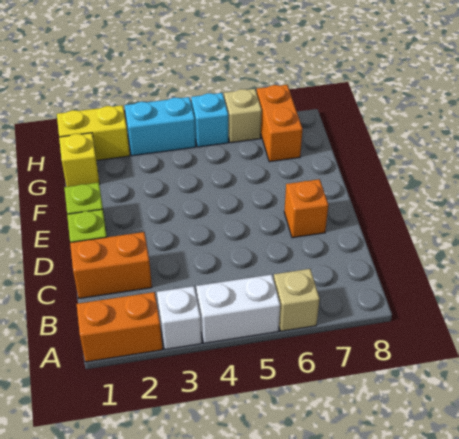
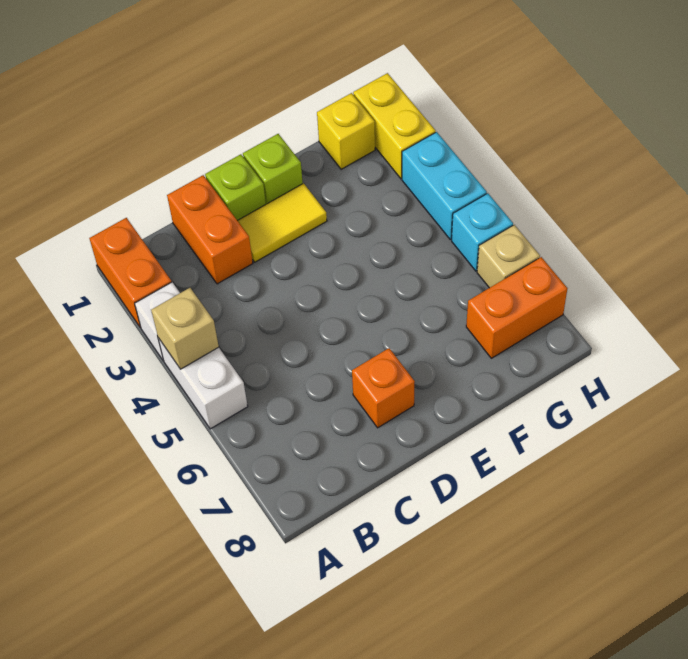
tan brick A6 level 1 -> tan brick A4 level 2
none -> yellow tile D2:E2 level 1

